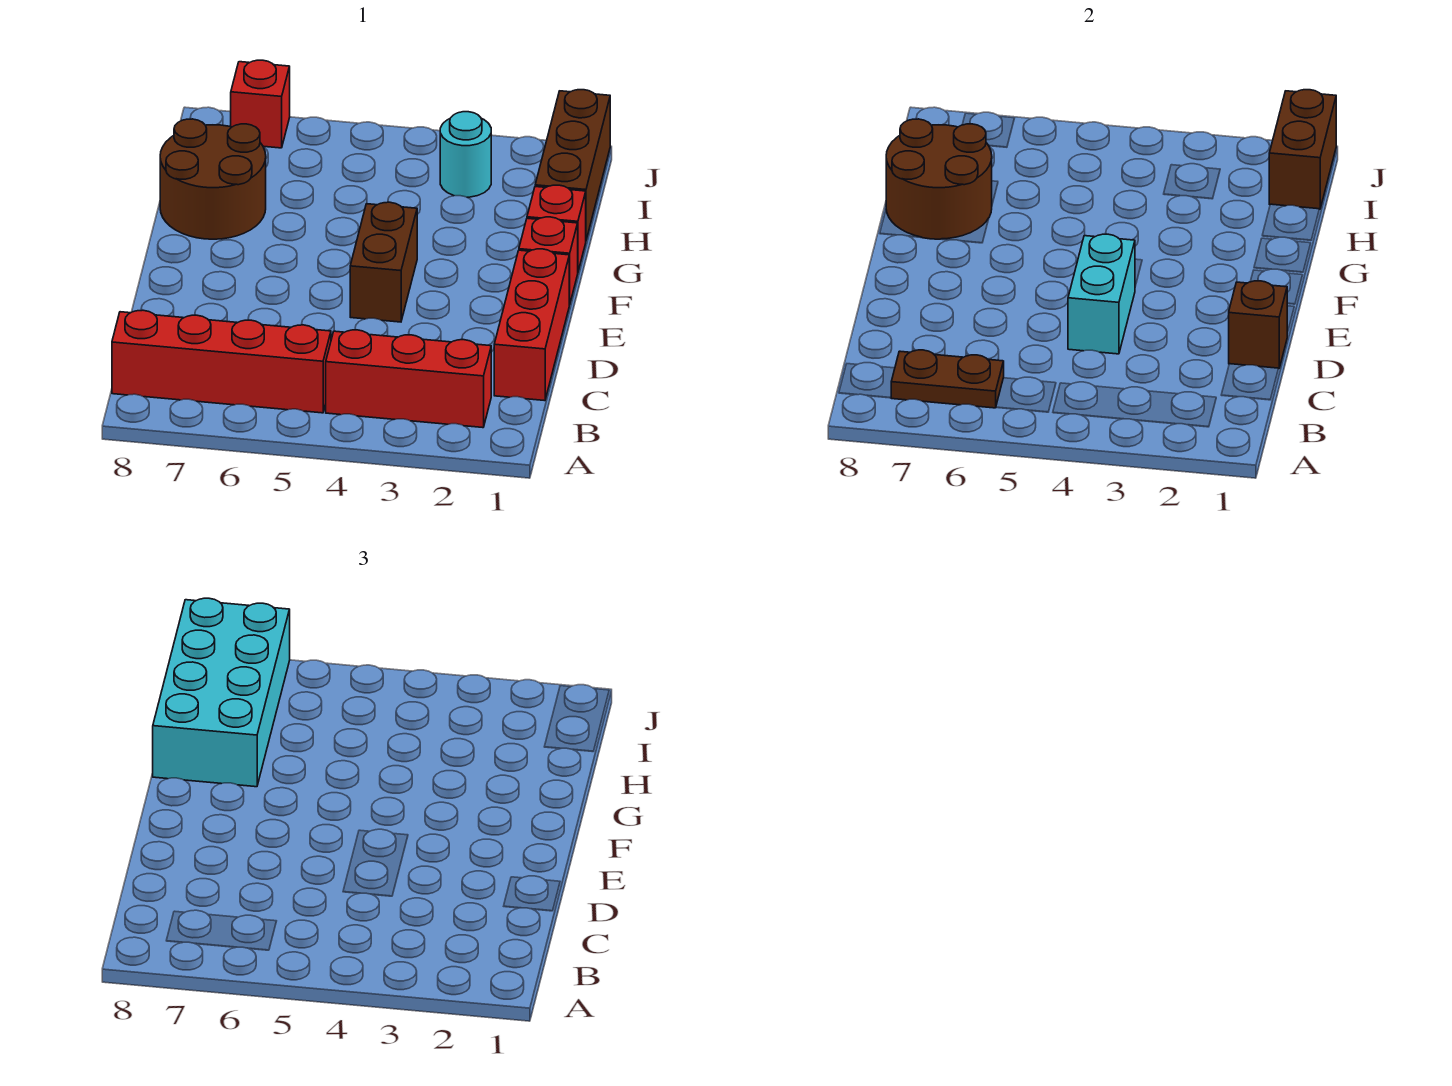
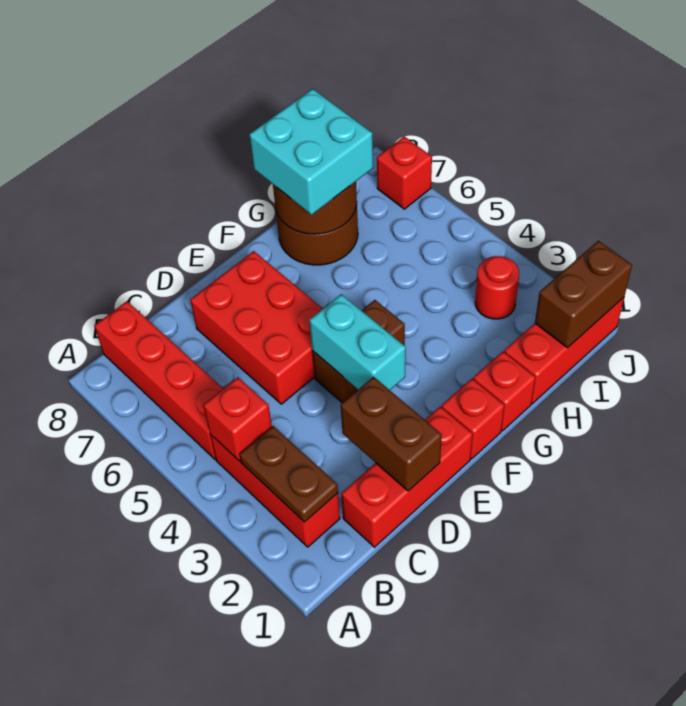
none -> red brick B4 level 2
brown plate B6:B7 level 2 -> brown plate B2:B3 level 2
brown brick D1 level 2 -> brown brick D1:D2 level 2
cyan brick D4:E4 level 2 -> cyan brick E3:E4 level 2
none -> red brick D5:E7 level 1
cyan brick G7:J8 level 3 -> cyan brick G7:H8 level 3
brown brick H1:J1 level 1 -> red brick H1:J1 level 1
cyan round brick I3 level 1 -> red round brick I3 level 1

